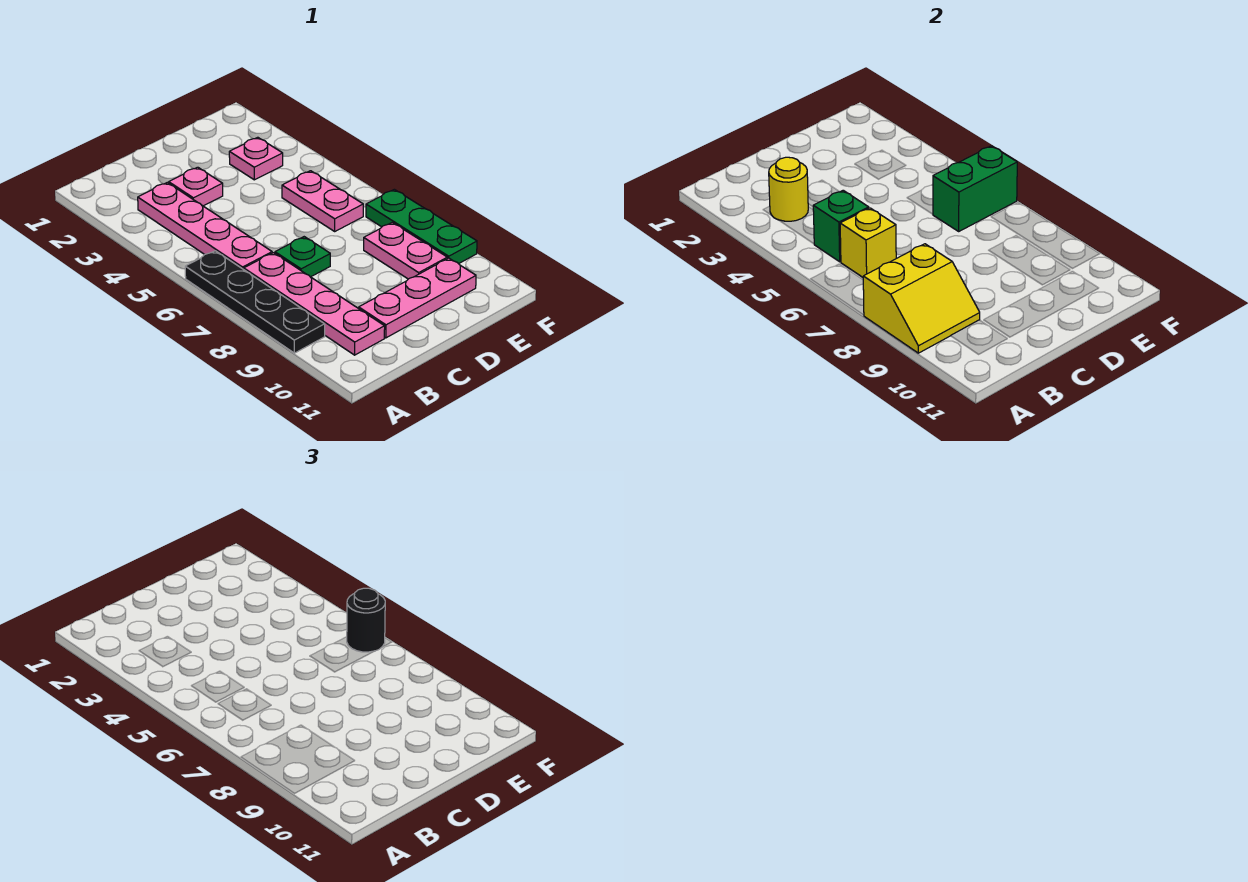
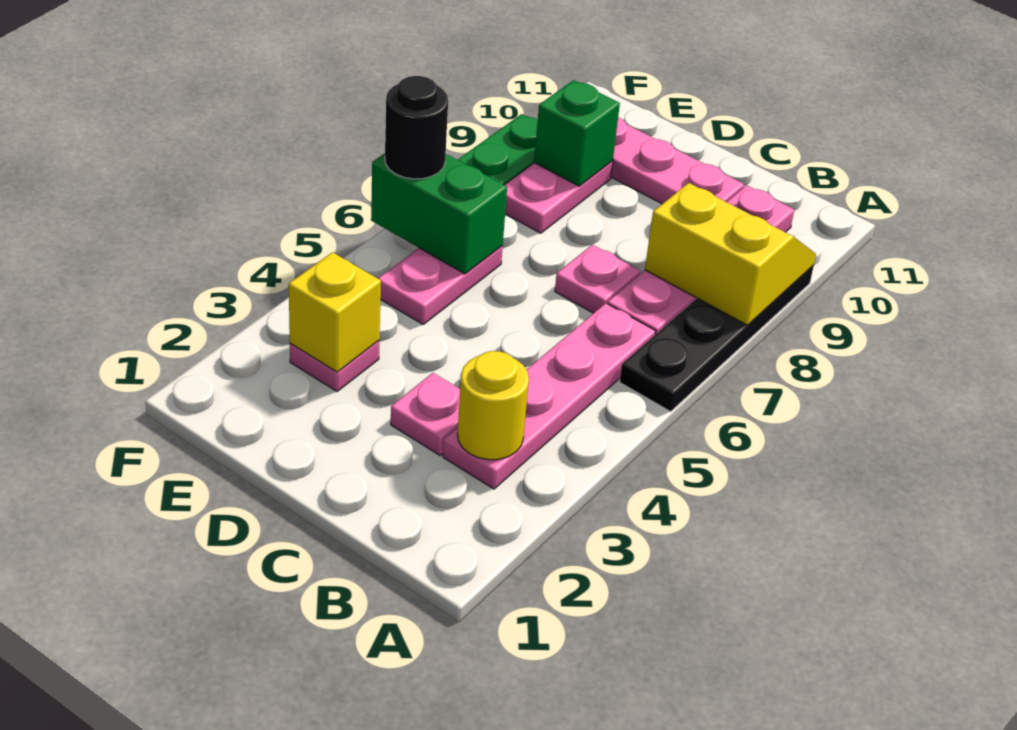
green brick B5 level 2 -> green brick E9 level 2
yellow brick B6 level 2 -> yellow brick E3 level 2
green plate C7 level 1 -> pink plate C7 level 1

